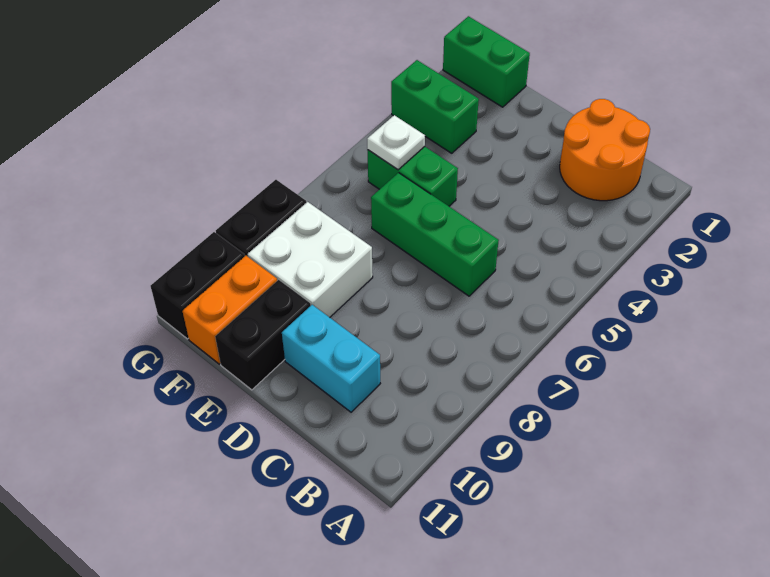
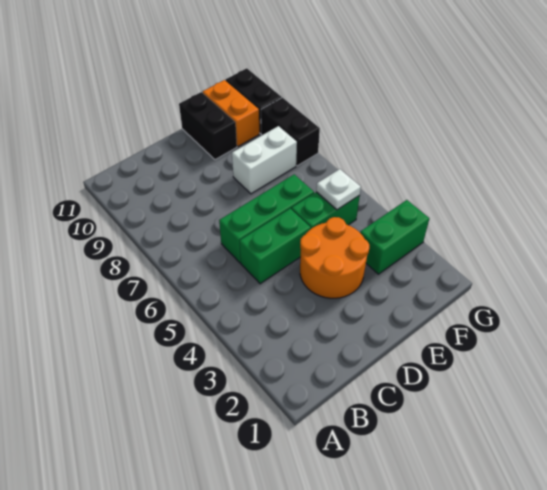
orange round brick B1:C2 level 1 -> orange round brick D3:E4 level 1
cyan brick C10:D10 level 1 -> none
white brick E8:F9 level 1 -> white brick E8:F8 level 1
green brick F1:G1 level 1 -> green brick C5:D5 level 1

